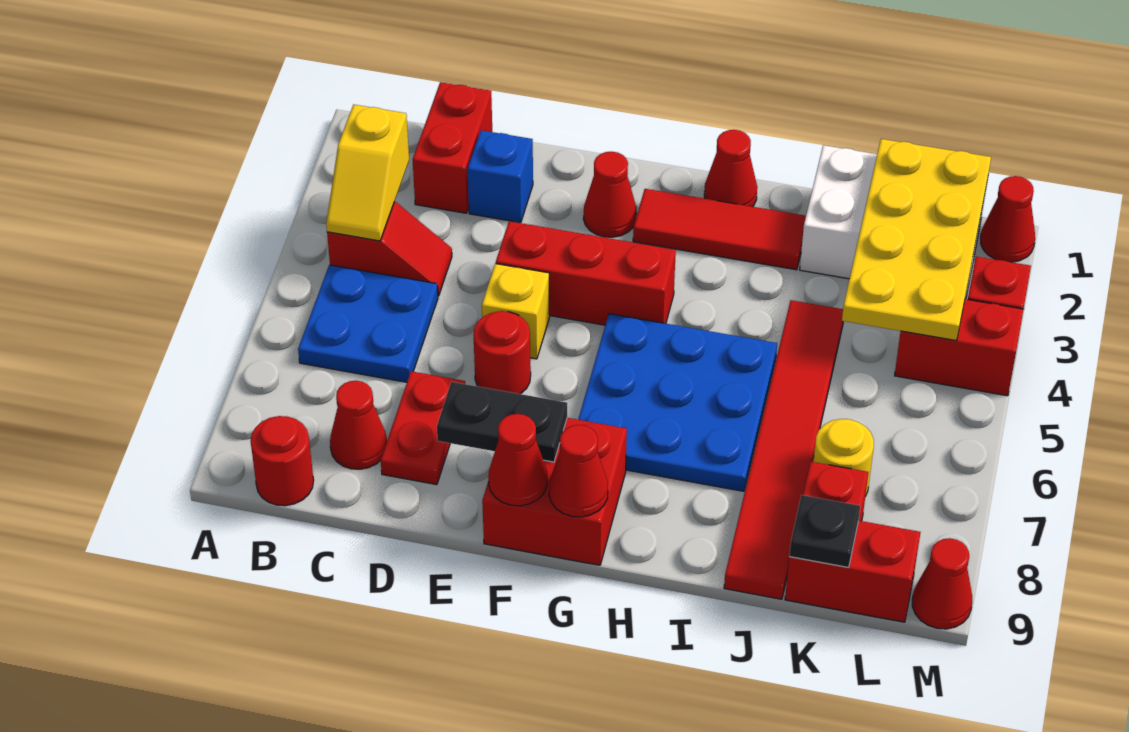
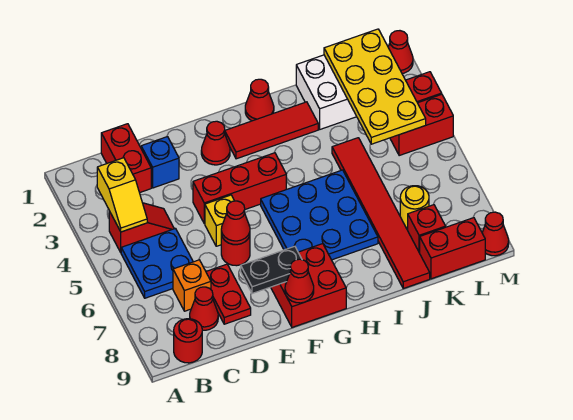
none -> orange brick C7 level 1
red cone G9 level 2 -> red cone E6 level 2
black plate K9 level 2 -> none

